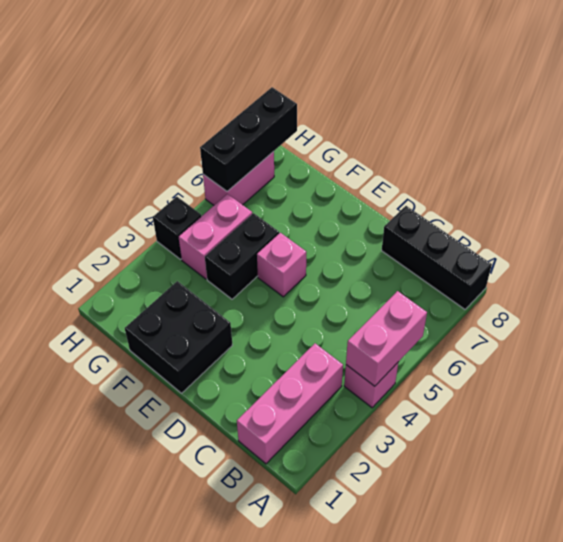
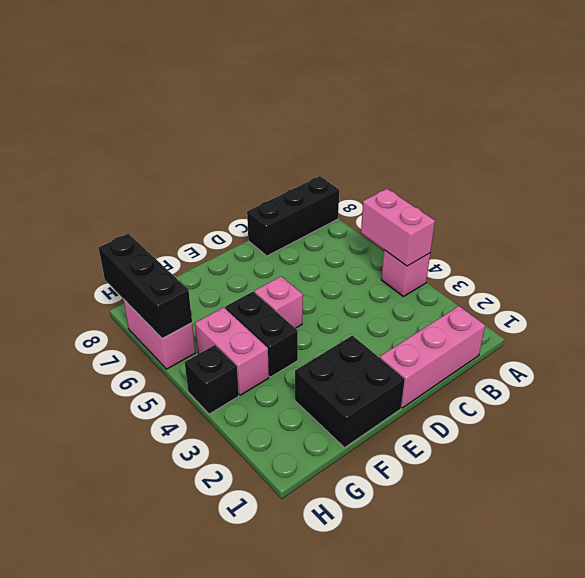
pink brick B1:B3 level 1 -> pink brick B1:D1 level 1

